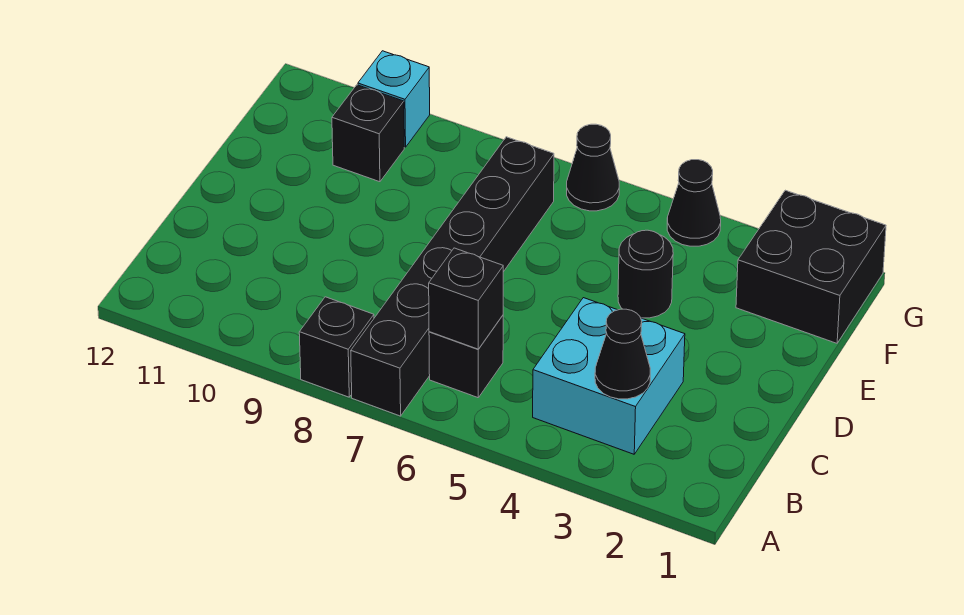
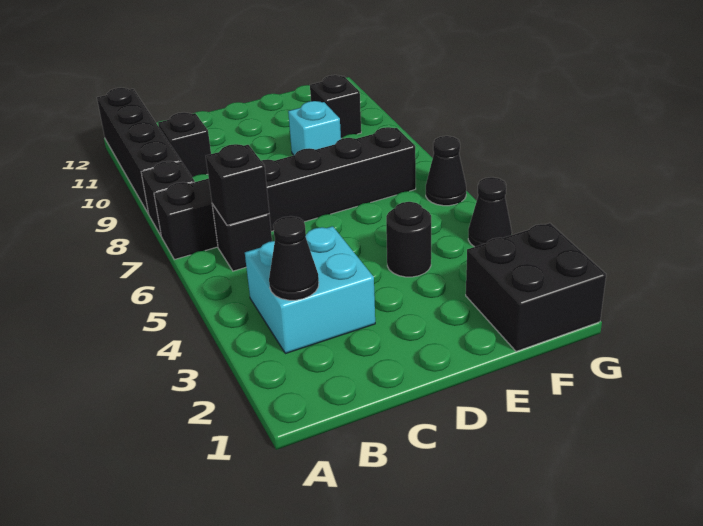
none -> black brick A9:A12 level 1
none -> black brick B10 level 1
cyan brick G10 level 1 -> cyan brick E9 level 1

